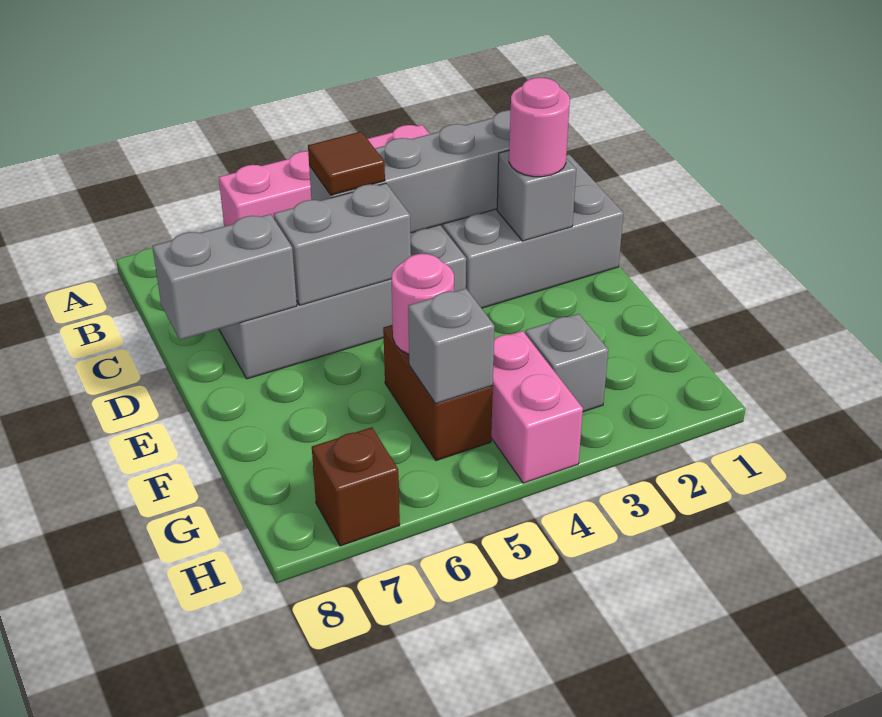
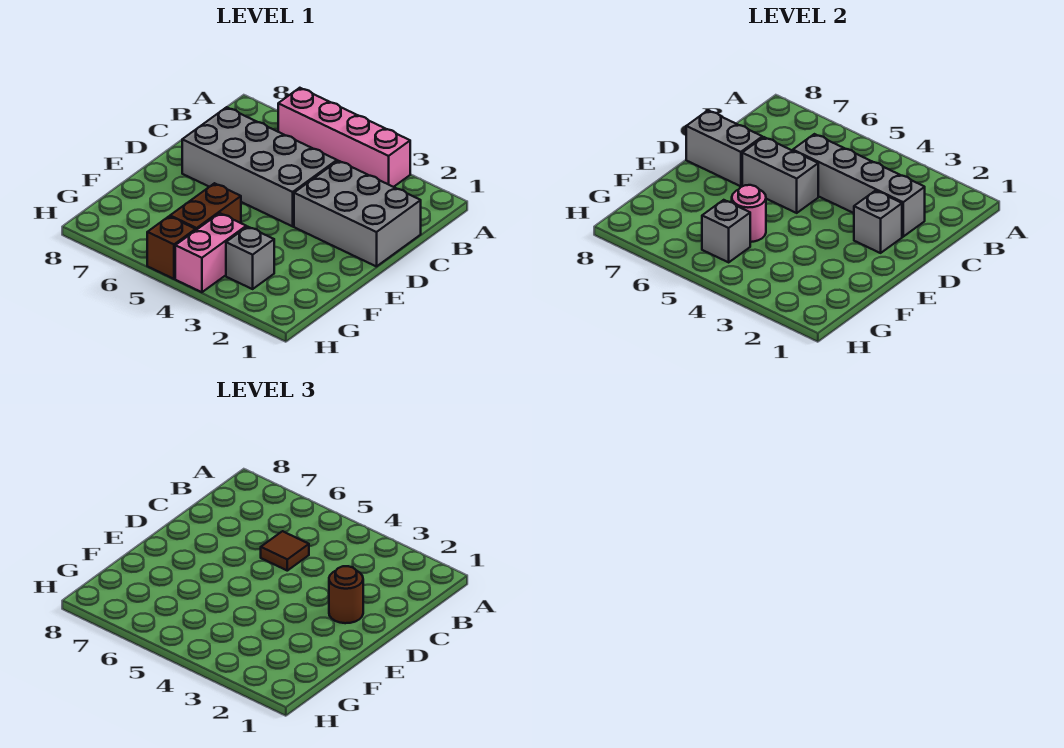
pink round brick D2 level 3 -> brown round brick D2 level 3
brown brick H7 level 1 -> brown brick H5 level 1

